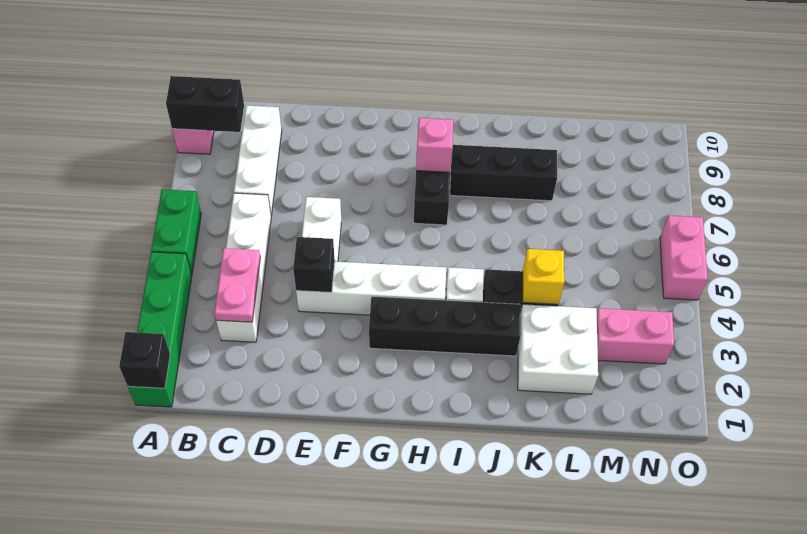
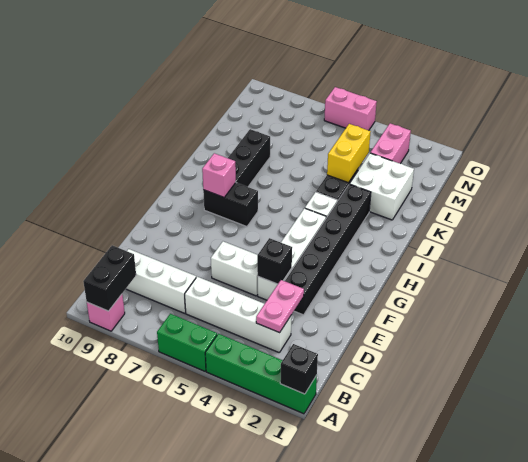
pink plate C3:C4 level 2 -> pink plate C3:D3 level 2
black brick G3:J3 level 1 -> black brick E3:J3 level 1
yellow brick K4 level 2 -> yellow brick K4:L4 level 2

